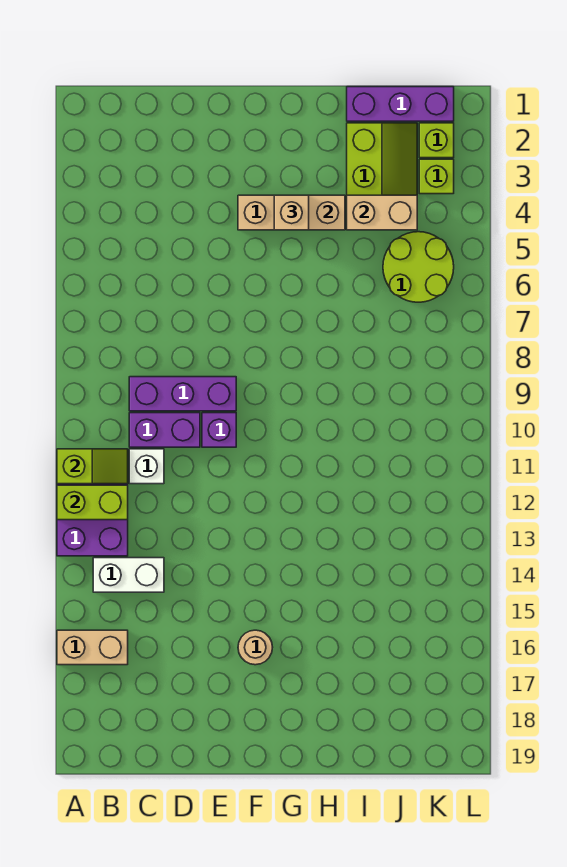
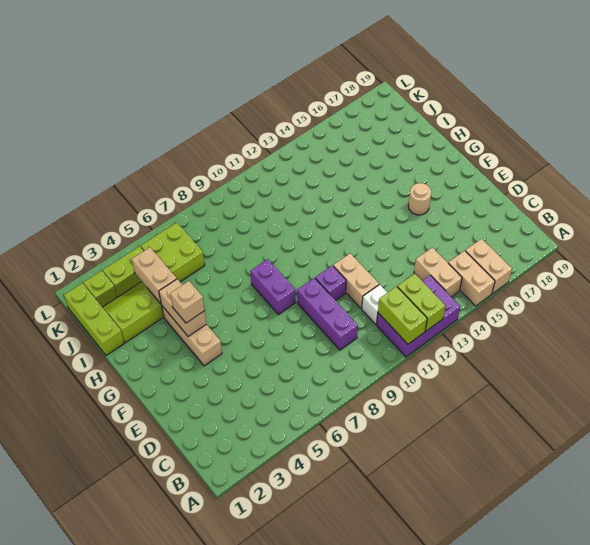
lime slope A11:B11 level 2 top A -> lime brick A11:B11 level 2
none -> tan brick A15:B15 level 1
white brick B14:C14 level 1 -> tan brick B14:C14 level 1
purple brick C10:D10 level 1 -> purple brick F8:G8 level 1
none -> tan brick D11:E11 level 1
purple brick I1:K1 level 1 -> lime brick I1:K1 level 1
lime round brick J5:K6 level 1 -> lime brick J5:K6 level 1
lime brick K3 level 1 -> lime brick K3:K4 level 1

